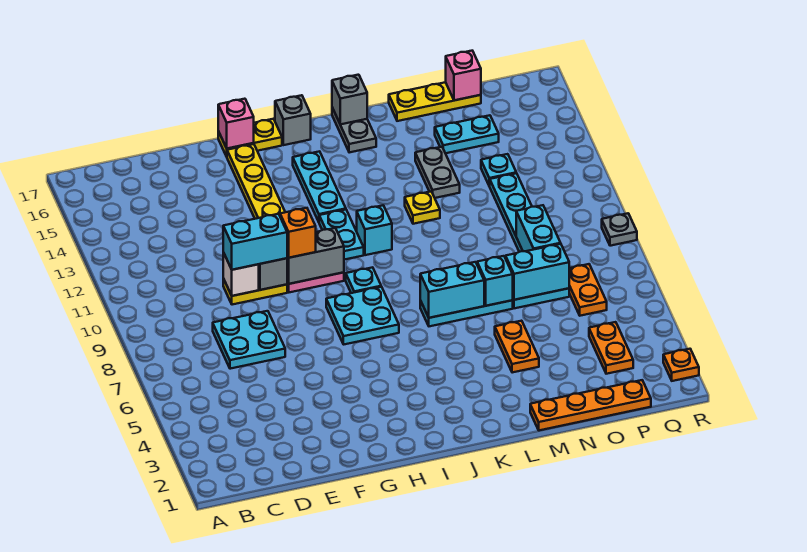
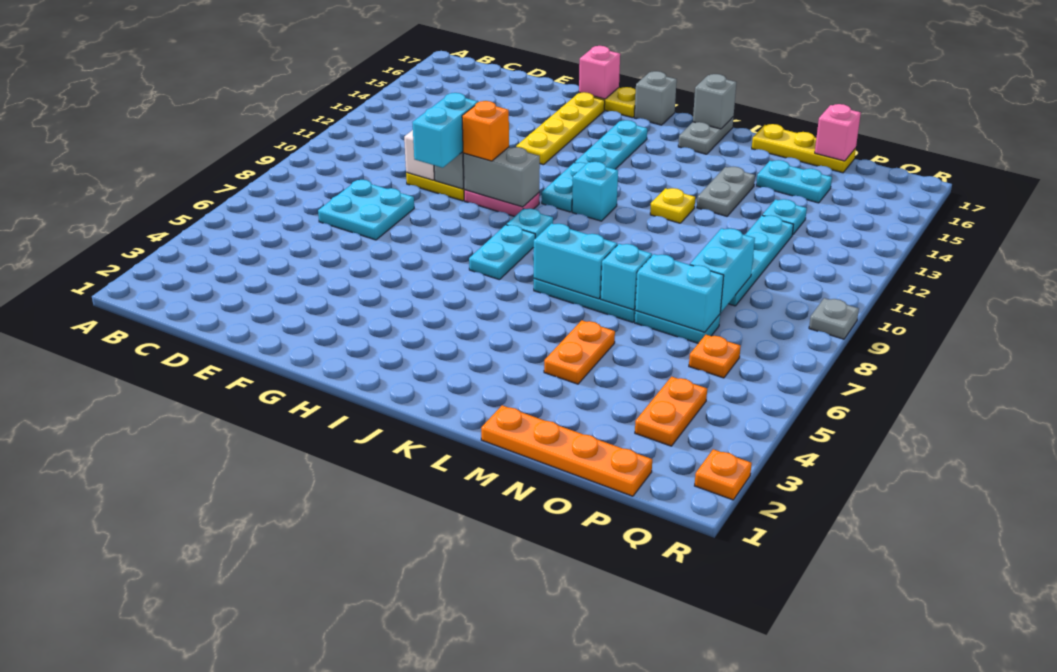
cyan brick E10:F10 level 3 -> cyan brick F9:F10 level 3
cyan plate H7:I8 level 1 -> cyan plate I7:I8 level 1
orange plate P6:P7 level 1 -> orange plate P6 level 1

